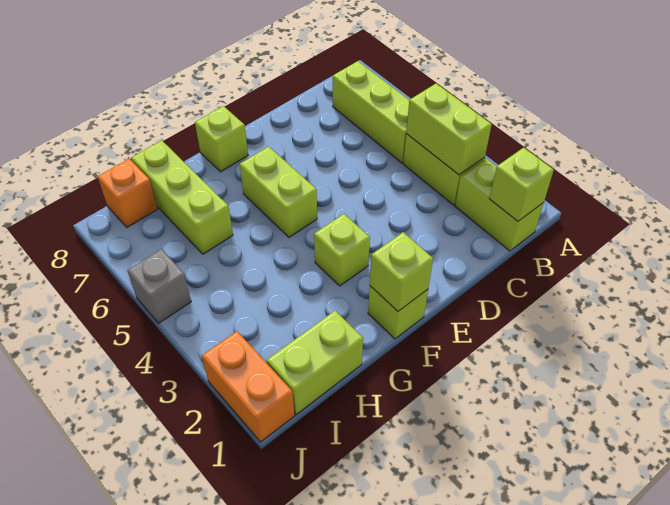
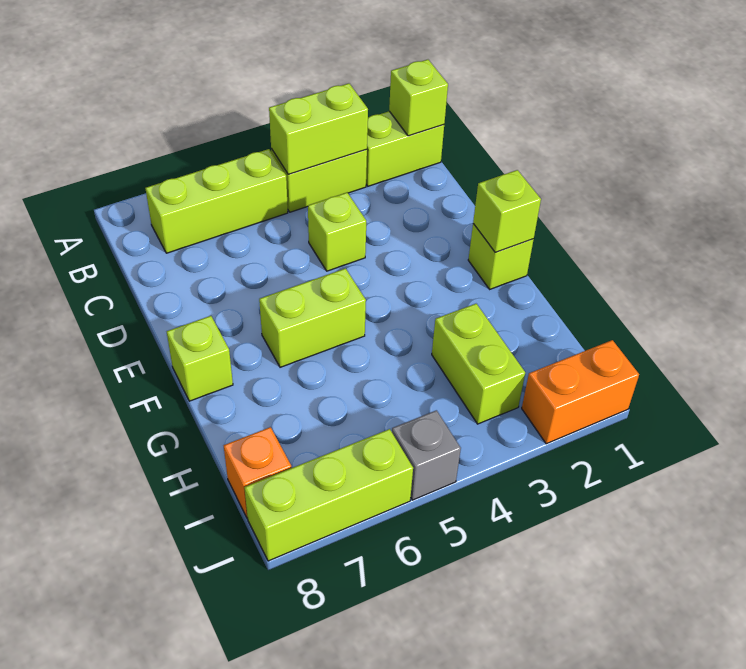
lime brick F3 level 1 -> lime brick D4 level 1
lime brick H1:I1 level 1 -> lime brick H3:I3 level 1
lime brick H6:H8 level 1 -> lime brick J6:J8 level 1

